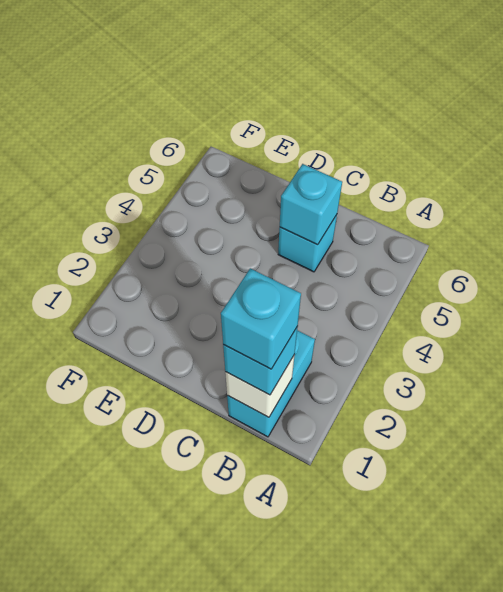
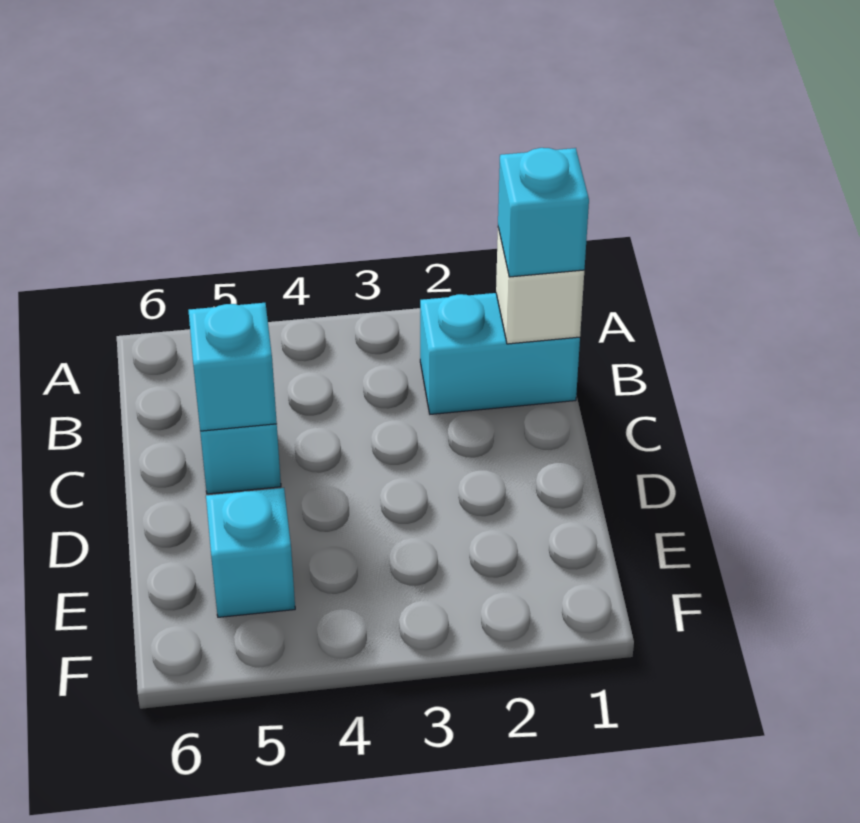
cyan brick B1 level 4 -> cyan brick E5 level 1

